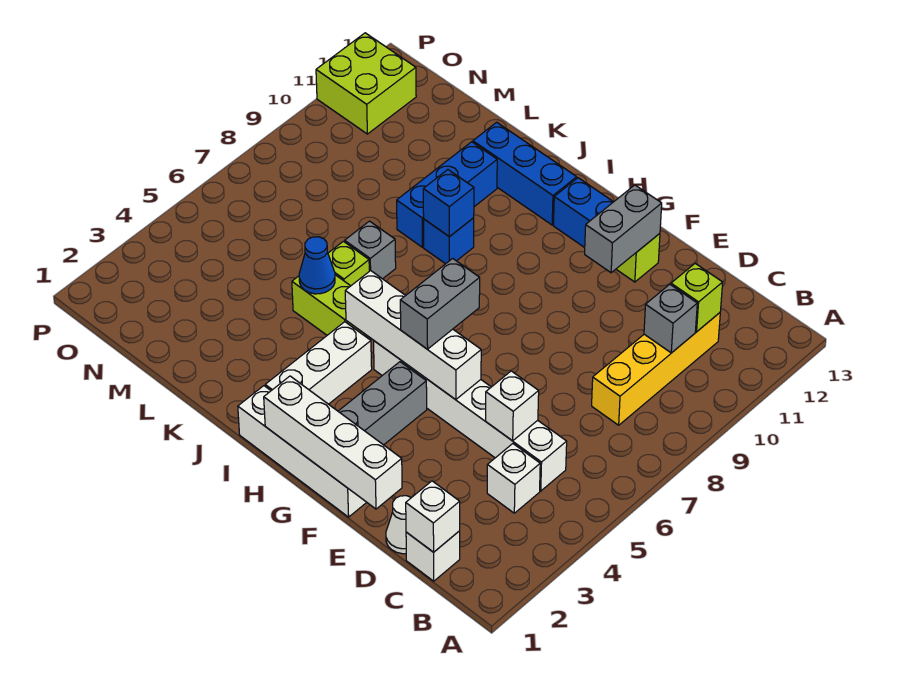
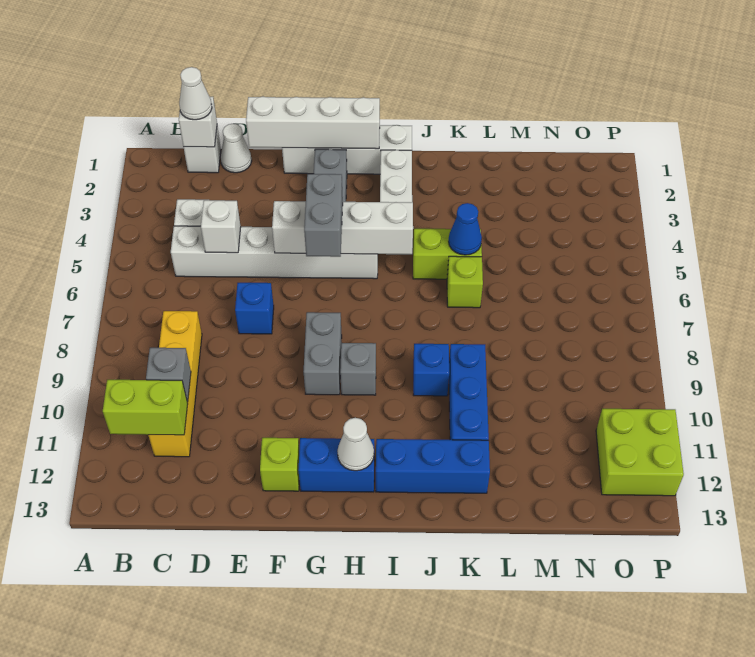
none -> white cone C1 level 3
lime brick C11 level 2 -> lime brick B11:C11 level 2
grey brick F11:F12 level 2 -> grey brick G8:G9 level 1
none -> white cone H12 level 2
blue brick J9 level 2 -> blue brick E7 level 1
grey brick K7 level 1 -> grey brick H9 level 1

